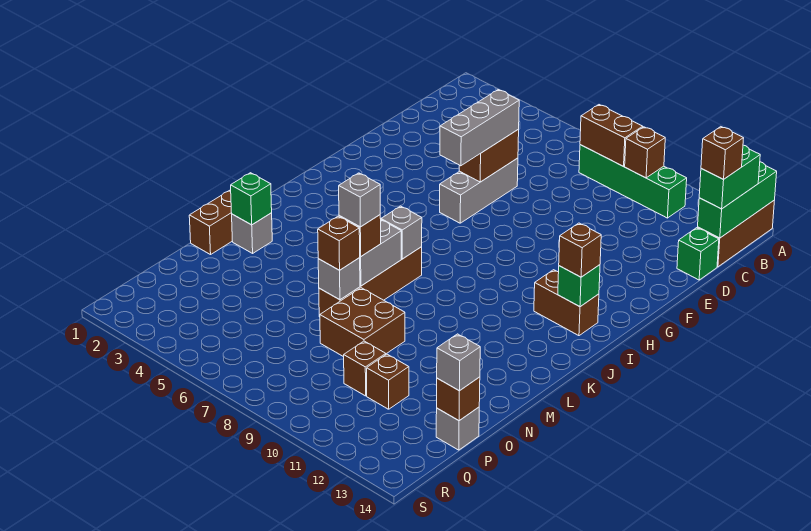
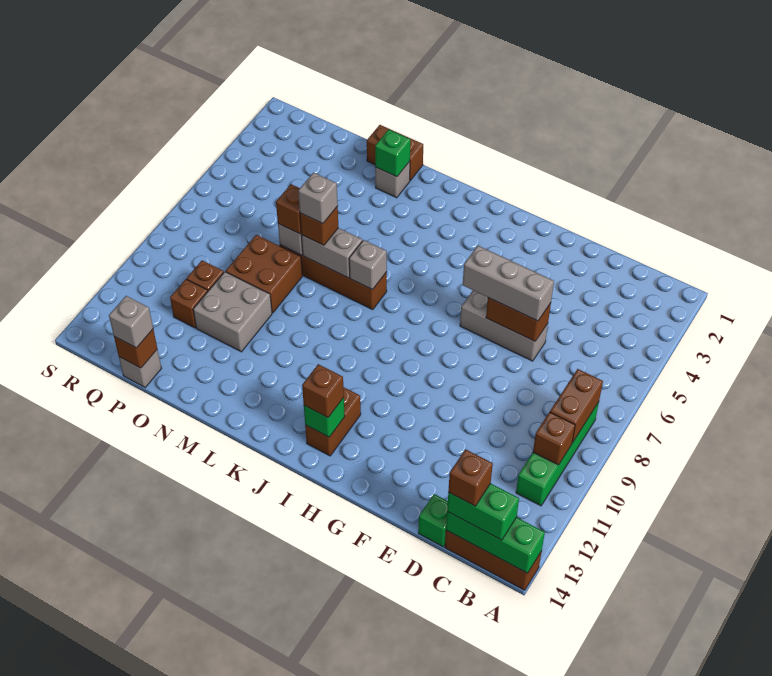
none -> grey brick N10:O11 level 1

